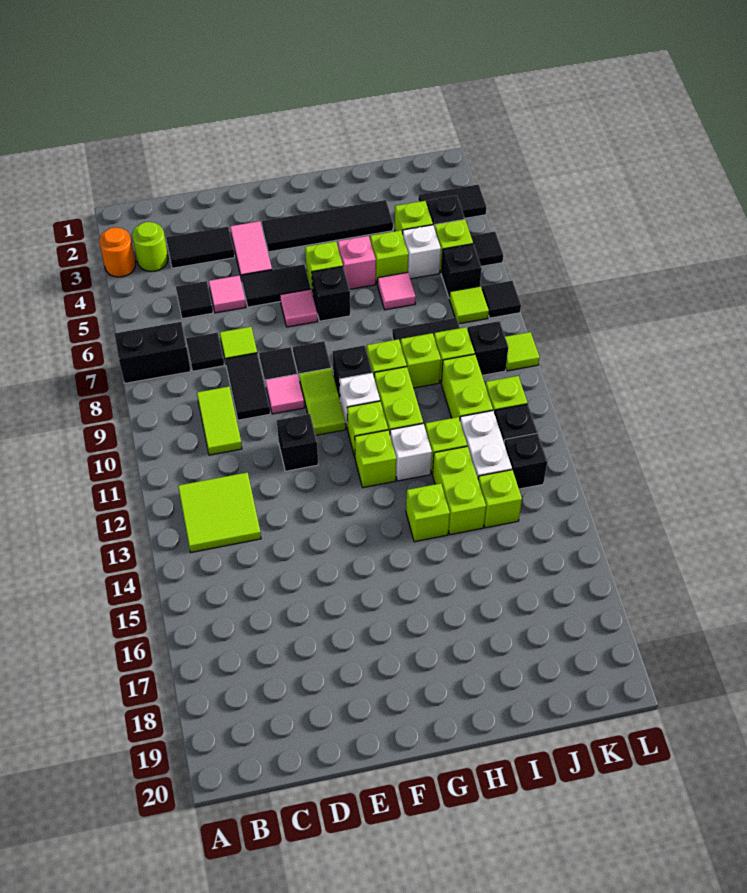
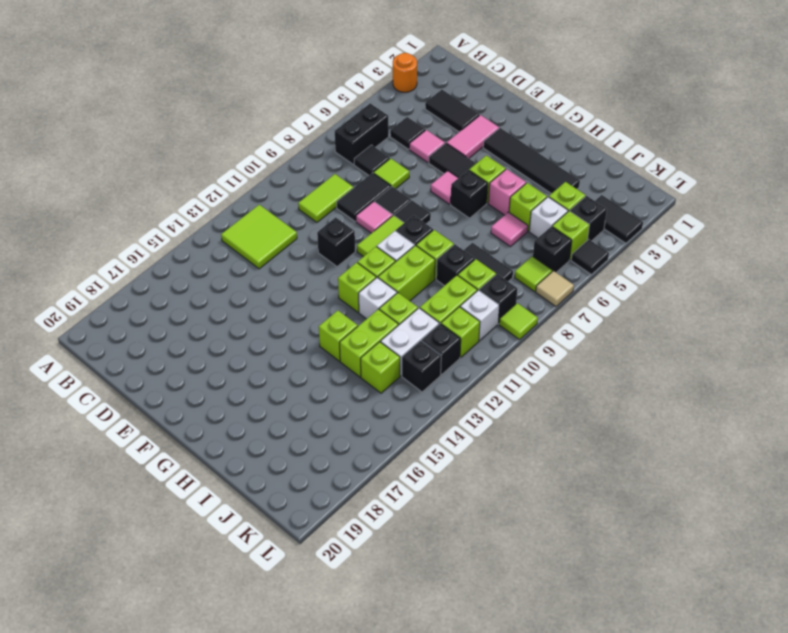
black brick A7:B7 level 1 -> black brick B6:B7 level 1
lime round brick B3 level 1 -> none
lime brick I9 level 1 -> black brick I9 level 1
none -> white brick K10 level 1
black tile L7 level 1 -> tan tile L7 level 1

